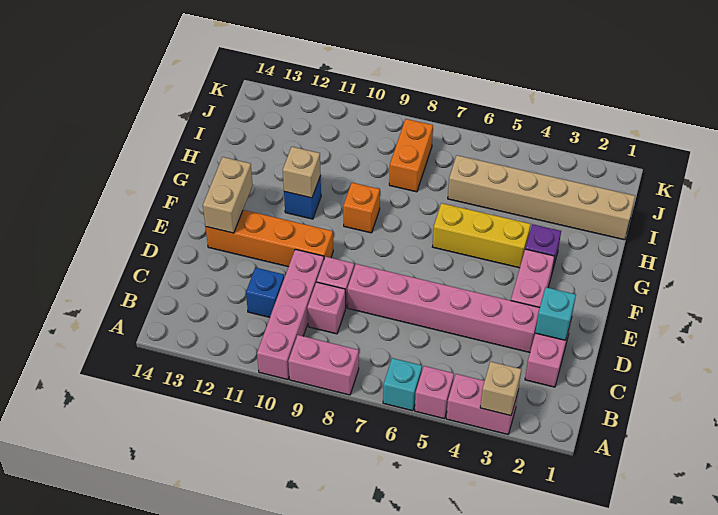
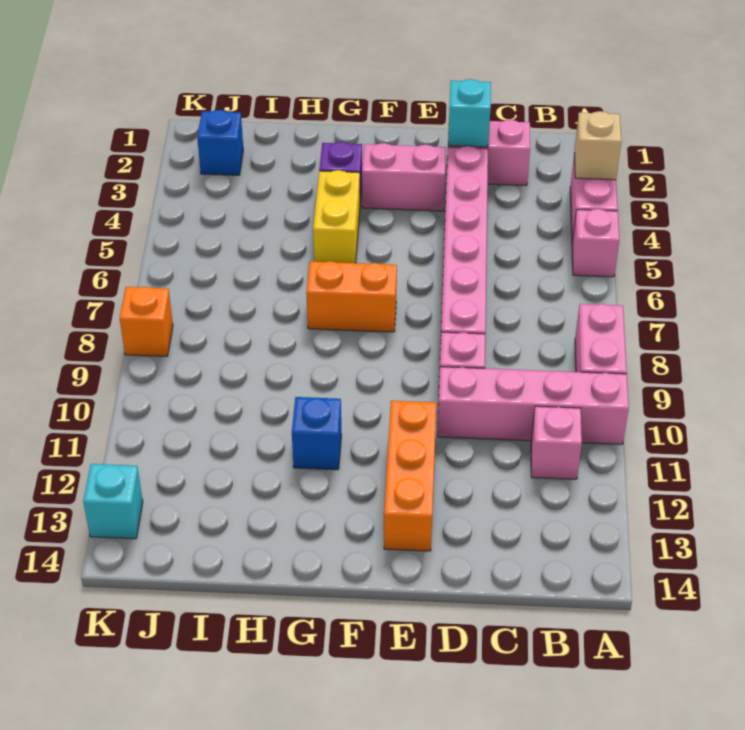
cyan brick A6 level 1 -> cyan brick K13 level 1
pink brick C9 level 1 -> pink brick B11 level 1
blue brick C11 level 1 -> blue brick J2 level 1
orange brick E10:E13 level 1 -> orange brick E11:E13 level 1
tan brick E13:F13 level 2 -> none
yellow brick G4:G6 level 1 -> yellow brick G4:G5 level 1
orange brick G9 level 1 -> orange brick K8 level 1
tan brick G11 level 2 -> none
tan brick I1:I6 level 1 -> none
orange brick I8:J8 level 1 -> orange brick F7:G7 level 1

